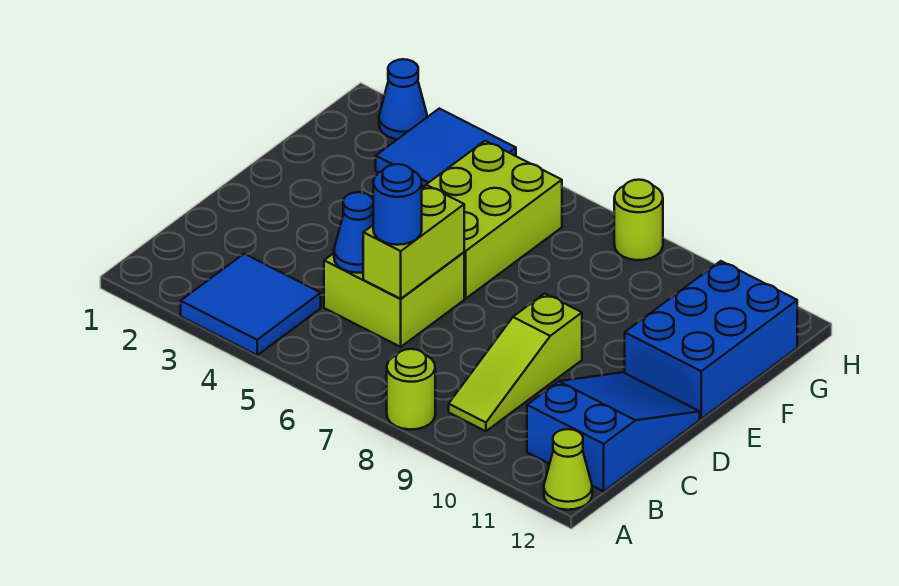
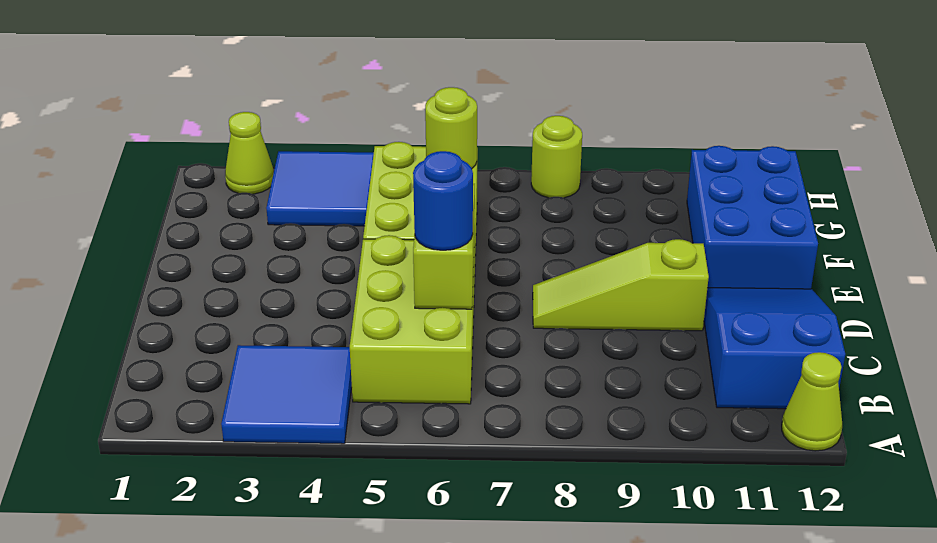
lime round brick A8 level 1 -> lime round brick G6 level 2
lime slope B9:D9 level 1 top D -> lime slope D8:D10 level 1 top 10
lime brick C5:D6 level 1 -> lime brick B5:D6 level 1
blue cone C5 level 2 -> none
blue cone H2 level 1 -> lime cone H2 level 1

